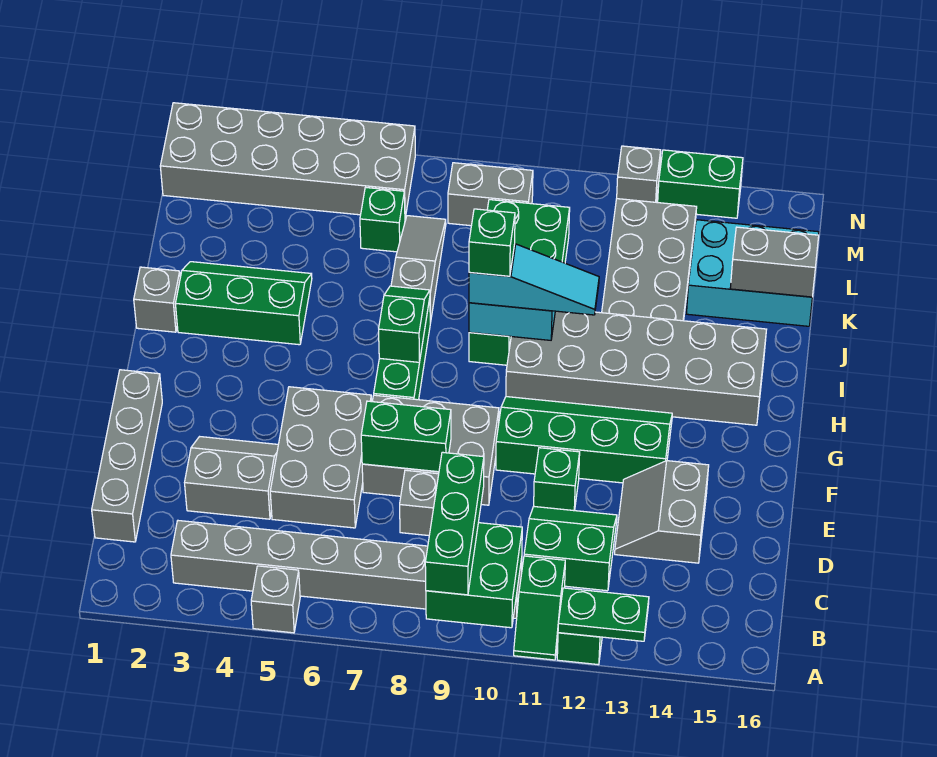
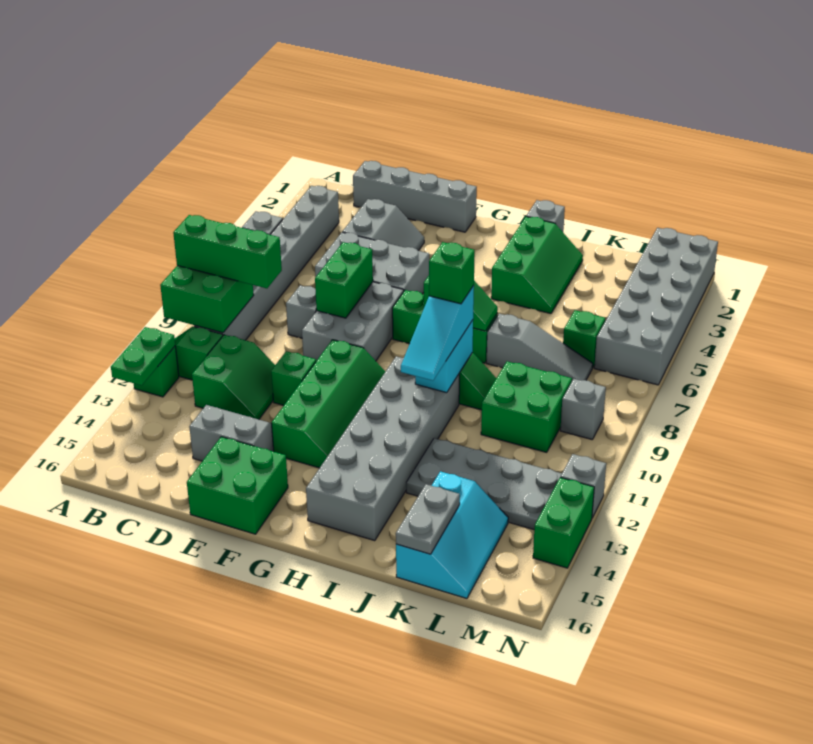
none -> green brick E15:F16 level 1
cyan brick K14:L16 level 1 -> cyan slope K14:L16 level 1 top K
grey brick K15:K16 level 2 -> grey plate K15:K16 level 2
grey brick M8:M9 level 1 -> grey brick M9 level 1

